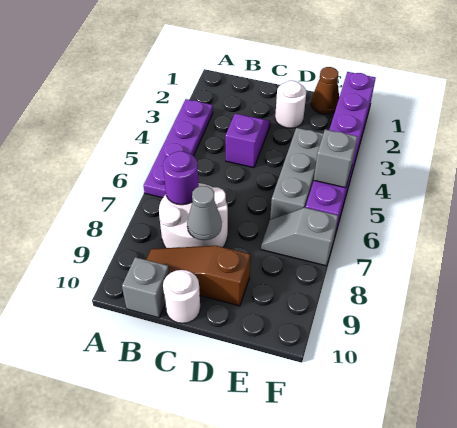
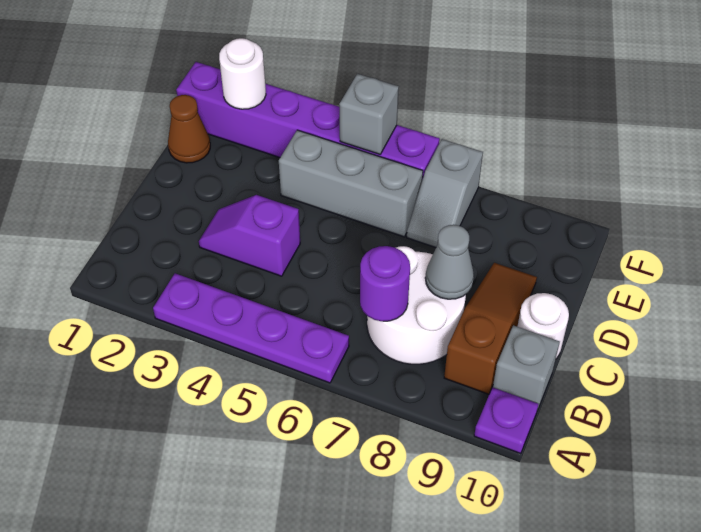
none -> purple plate A10 level 1
brown slope B9:D9 level 1 top D -> brown slope B9:D9 level 1 top B
white round brick D2 level 1 -> white round brick F2 level 2

